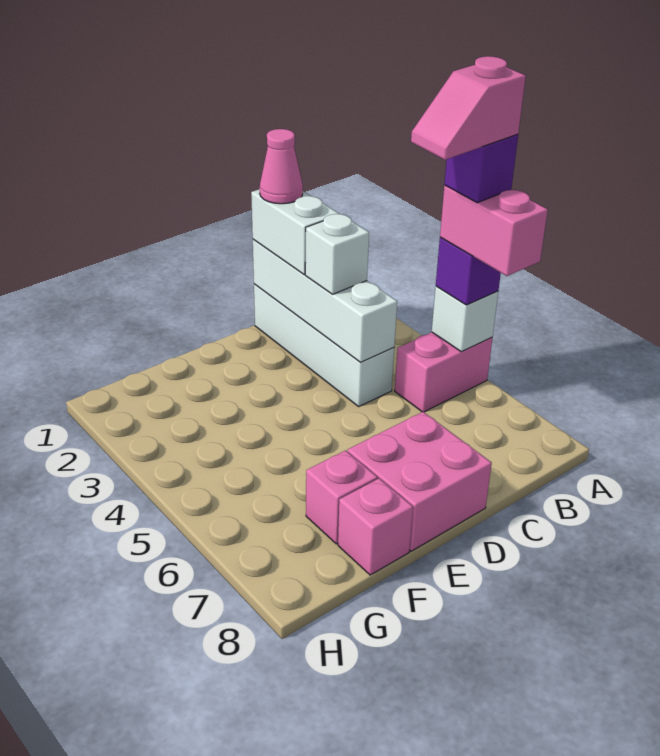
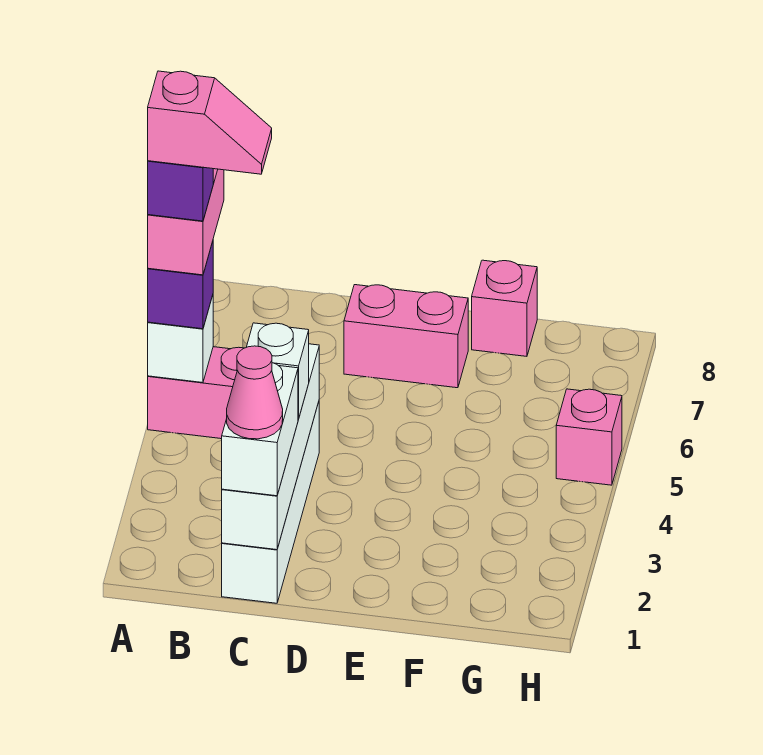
pink brick D7:E8 level 1 -> pink brick D7:E7 level 1
pink brick F7 level 1 -> pink brick H5 level 1

